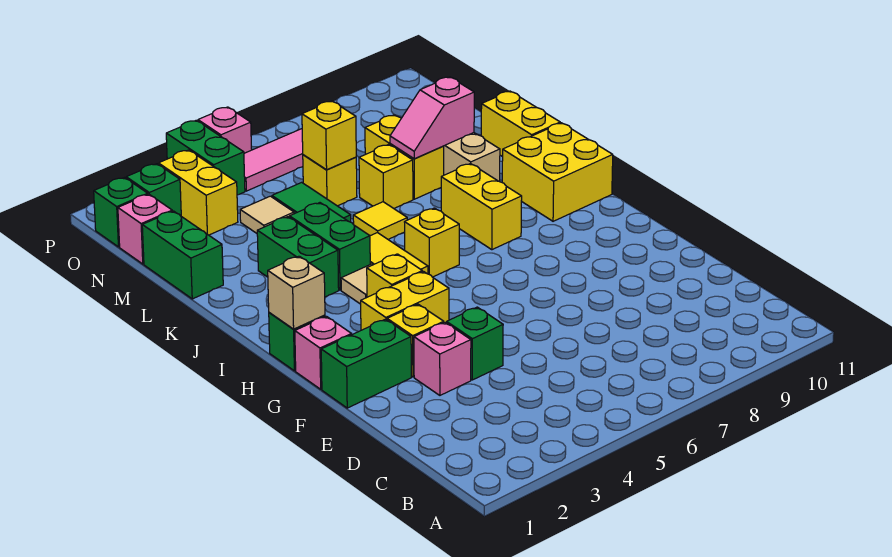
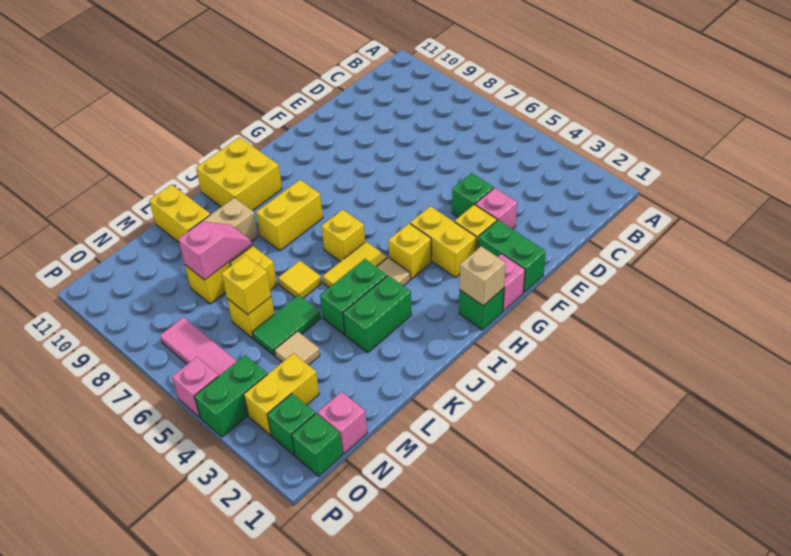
yellow brick K11:L11 level 1 -> yellow brick L10:L11 level 1
green brick L1:M1 level 1 -> none
pink slope L8:L9 level 2 top 9 -> pink slope L8:M8 level 2 top M

